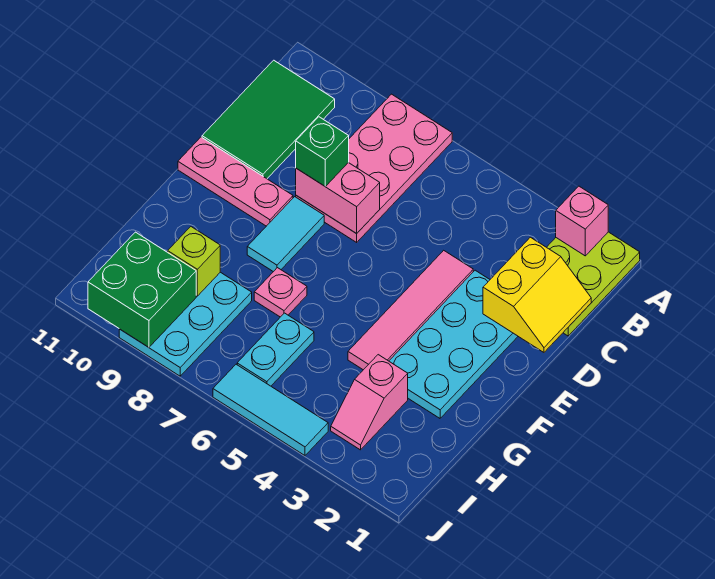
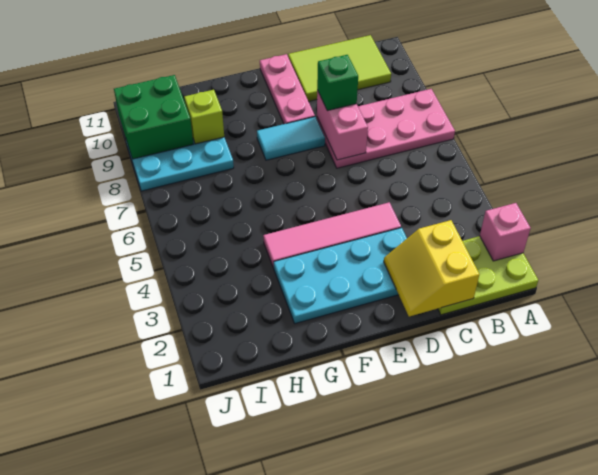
green tile B10:D11 level 1 -> lime tile B10:D11 level 1
yellow slope C1:D2 level 2 top 2 -> yellow slope C1:D2 level 2 top C
pink plate G7 level 1 -> none
pink slope H3:I3 level 1 top H -> none
cyan plate H6:I6 level 1 -> none
cyan tile J4:J6 level 1 -> none

